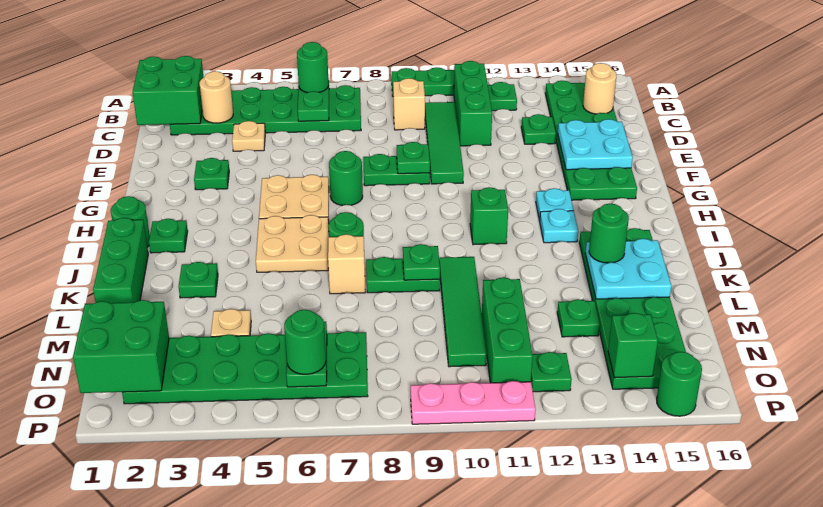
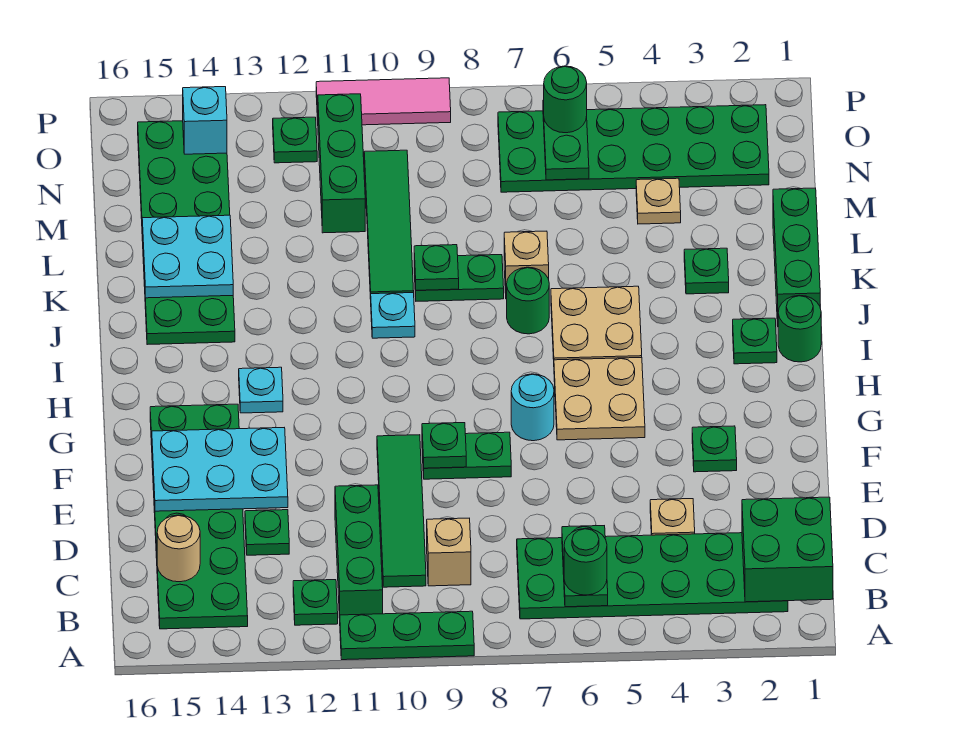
tan round brick C3 level 2 -> none
cyan plate E14:F15 level 2 -> cyan plate E13:F15 level 2
green round brick G7 level 1 -> cyan round brick G7 level 1
green brick I11 level 1 -> none
cyan plate I13 level 1 -> cyan plate J10 level 1
green round brick K14 level 3 -> none
green plate M13 level 1 -> none
green brick N1:O2 level 2 -> none
green brick O14 level 2 -> cyan brick O14 level 2
pink plate P9:P11 level 1 -> pink tile P9:P11 level 1
green round brick P15 level 1 -> none

